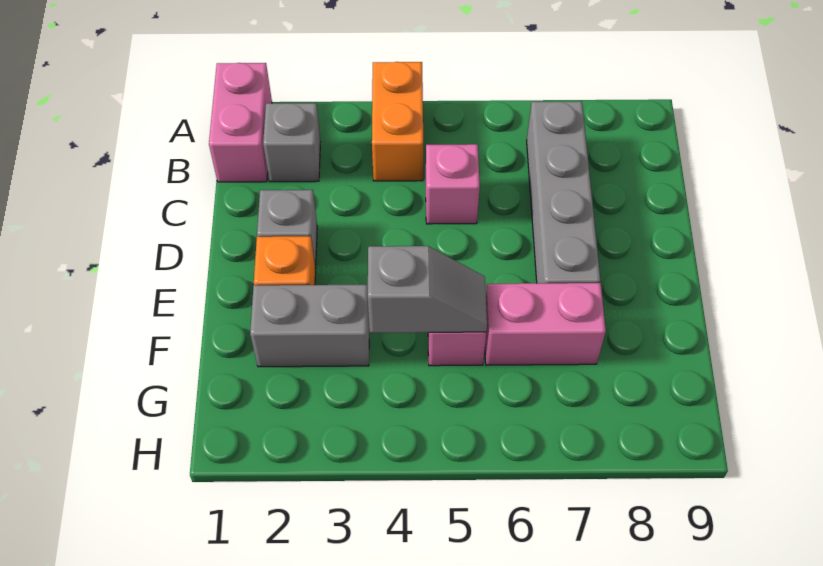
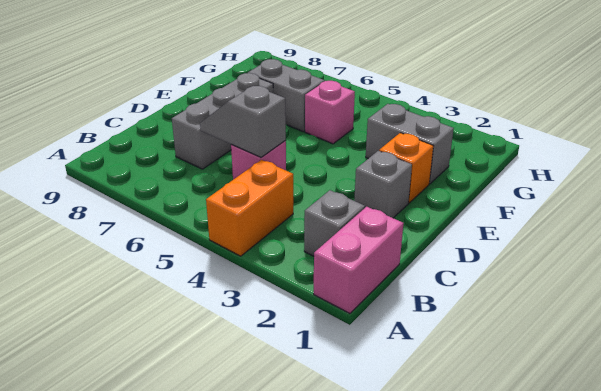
grey brick B7:E7 level 1 -> grey brick C7:E7 level 1
grey slope F4:F5 level 2 top 4 -> grey slope C5:C6 level 2 top 5
pink brick F6:F7 level 1 -> grey brick F6:F7 level 1

